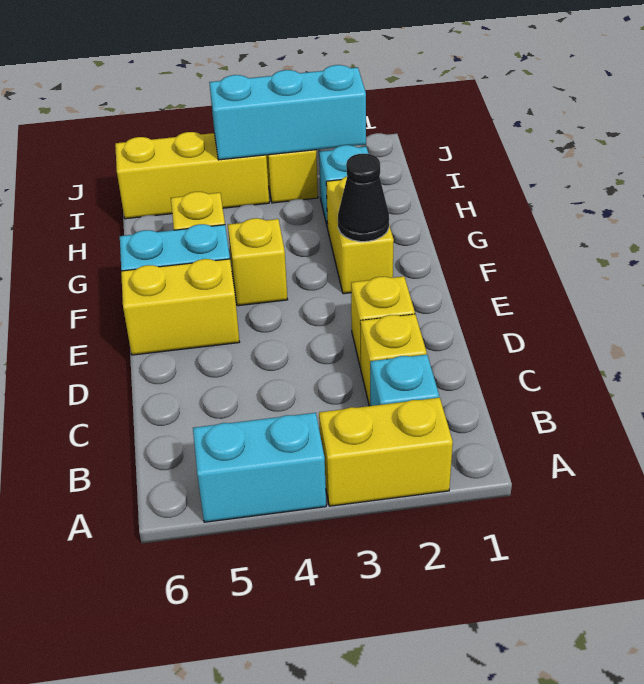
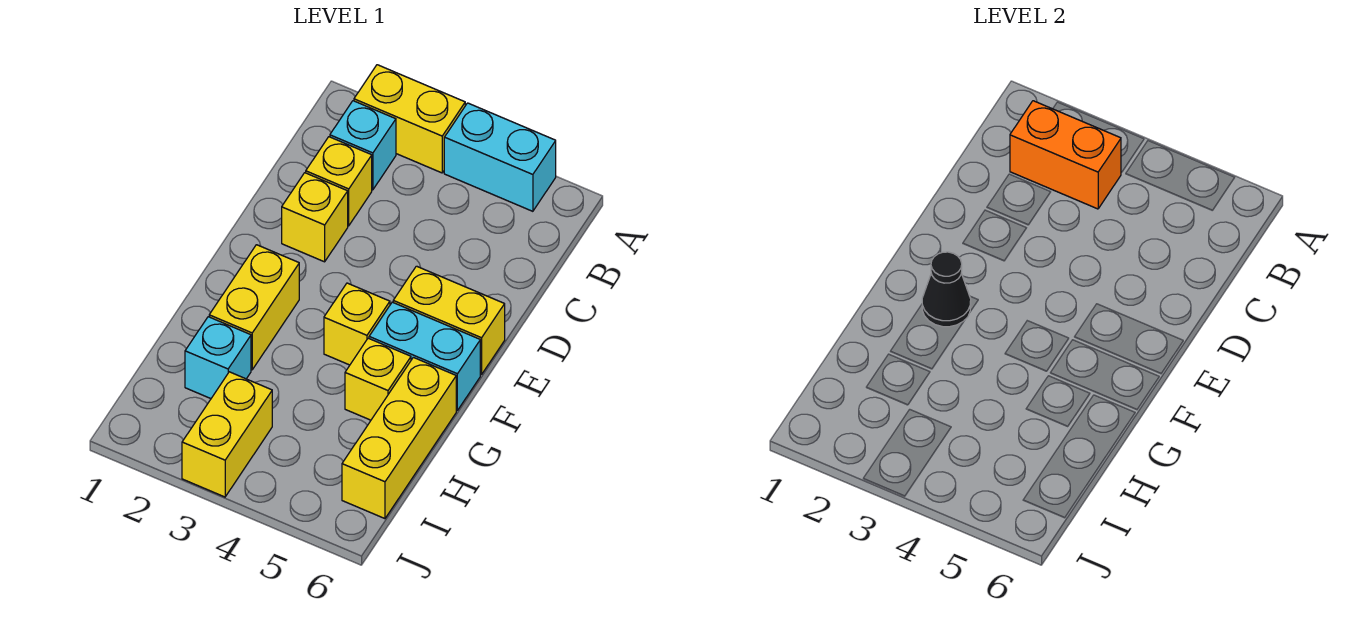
none -> orange brick B2:B3 level 2
cyan brick I2:I4 level 2 -> none
yellow brick I4:I6 level 1 -> yellow brick G6:I6 level 1

